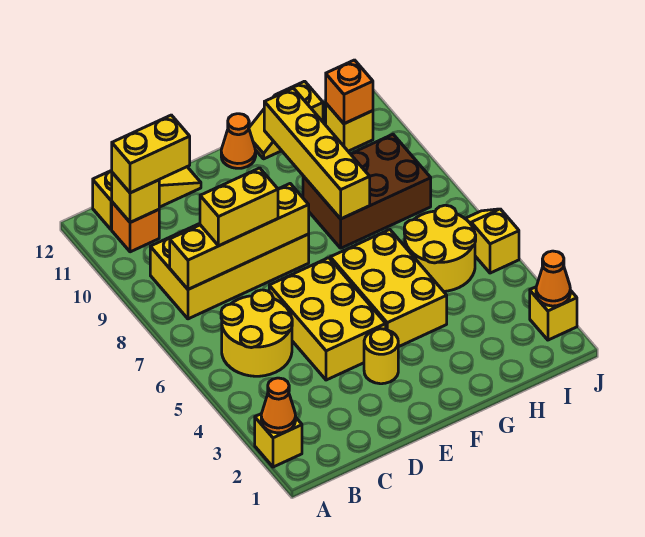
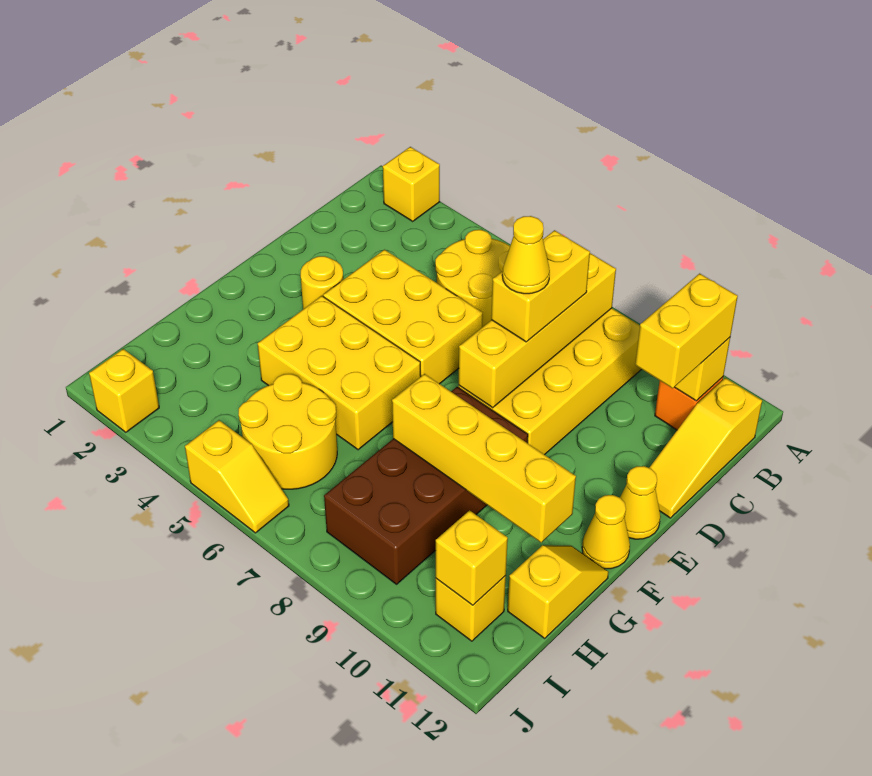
orange cone A2 level 2 -> none
none -> yellow cone D8 level 4
none -> yellow cone E12 level 1
orange cone F12 level 1 -> yellow cone F12 level 1
brown brick G8:I9 level 1 -> brown brick F8:I9 level 1
orange brick I11 level 2 -> yellow brick I11 level 2
orange cone J2 level 2 -> none

